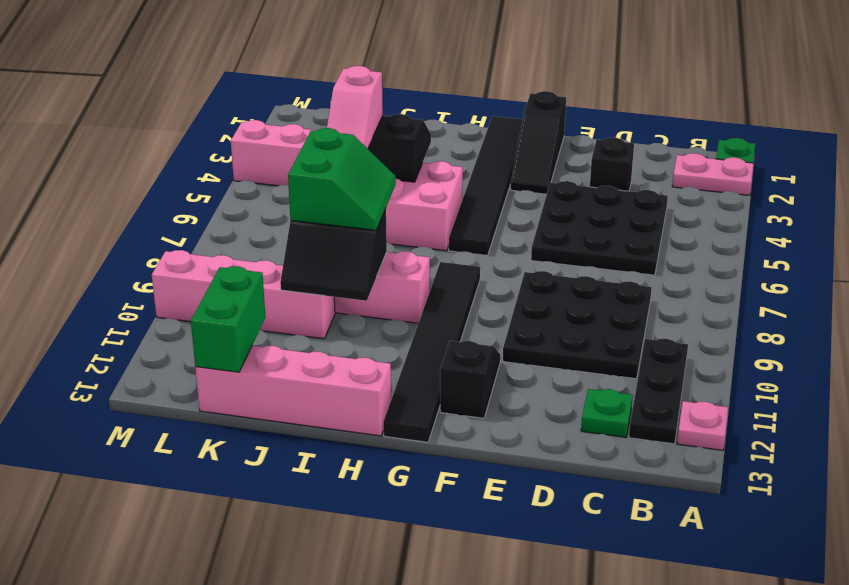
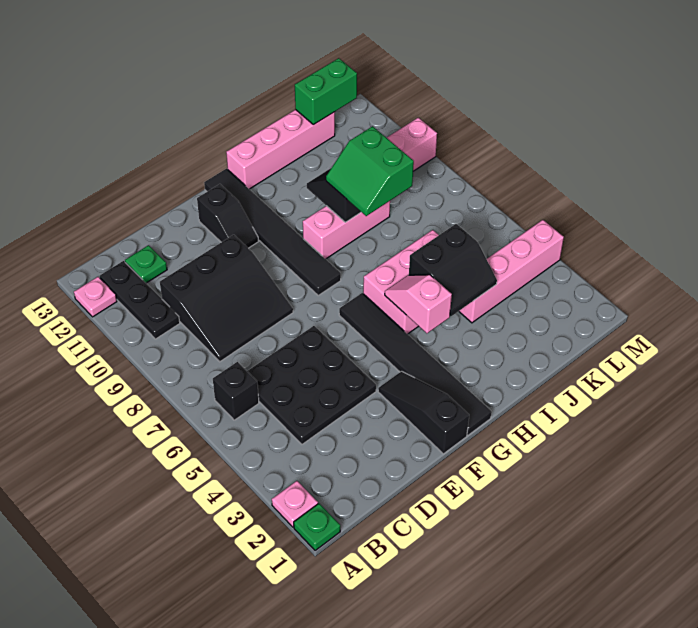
pink plate A2:B2 level 1 -> pink plate A2 level 1
black plate C8:E10 level 1 -> black slope C8:E10 level 1 top 10
black brick D3 level 1 -> black brick B6 level 1
pink slope J5:J6 level 3 top 5 -> pink slope H4:H5 level 2 top 4
green brick K12:K13 level 2 -> green brick K13:L13 level 2

